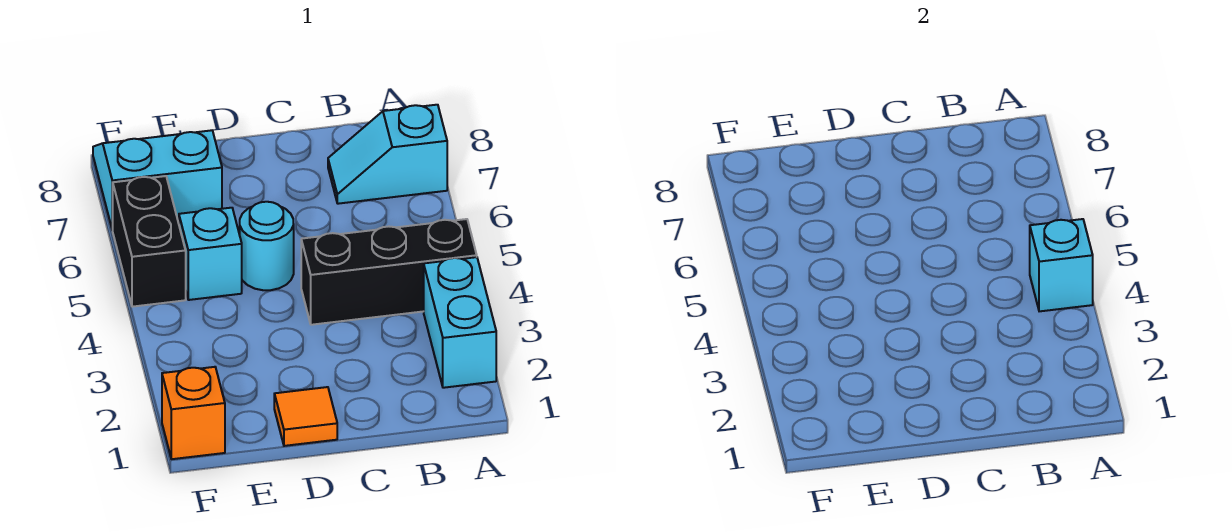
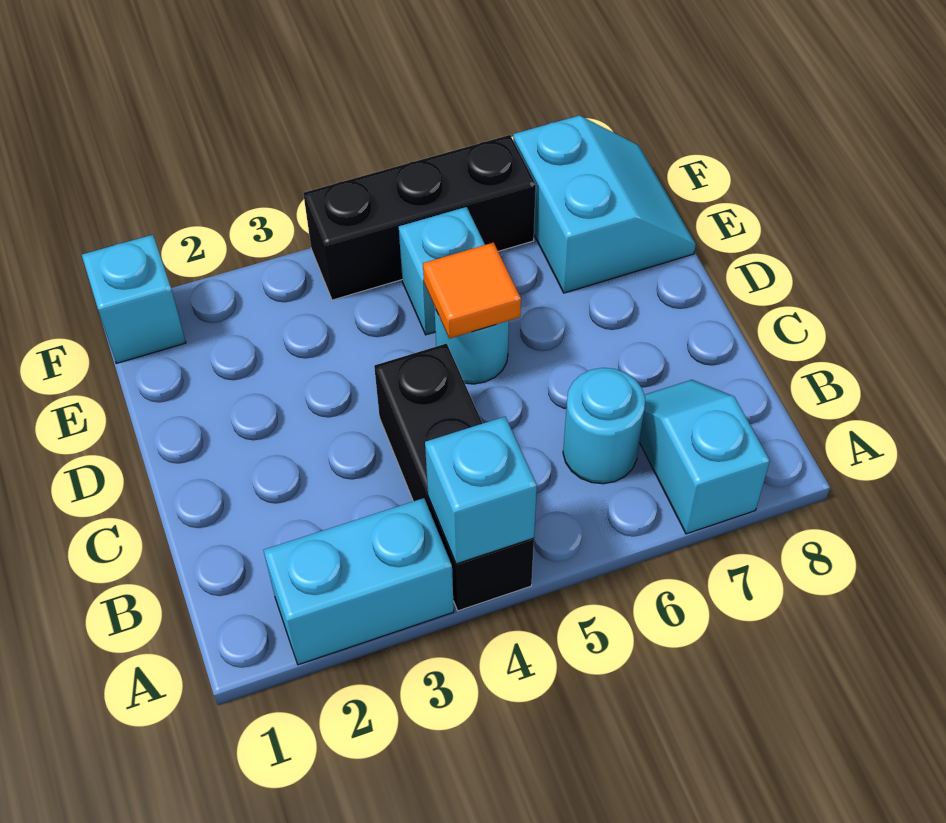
none -> cyan round brick B6 level 1
orange tile D1 level 1 -> orange tile D5 level 2
orange brick F1 level 1 -> cyan brick F1 level 1
black brick F5:F6 level 1 -> black brick F4:F6 level 1

